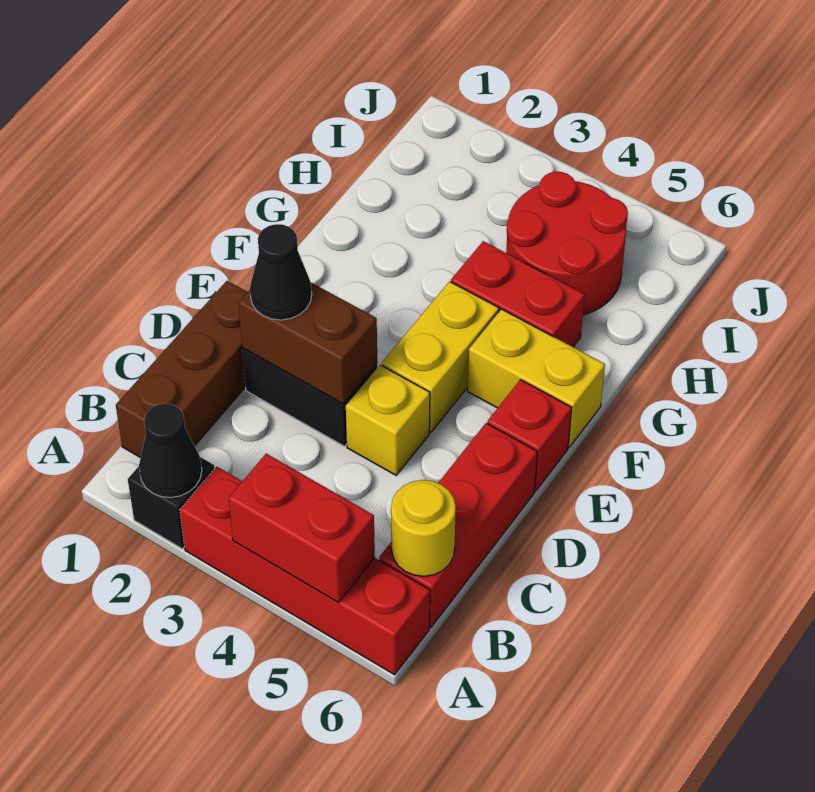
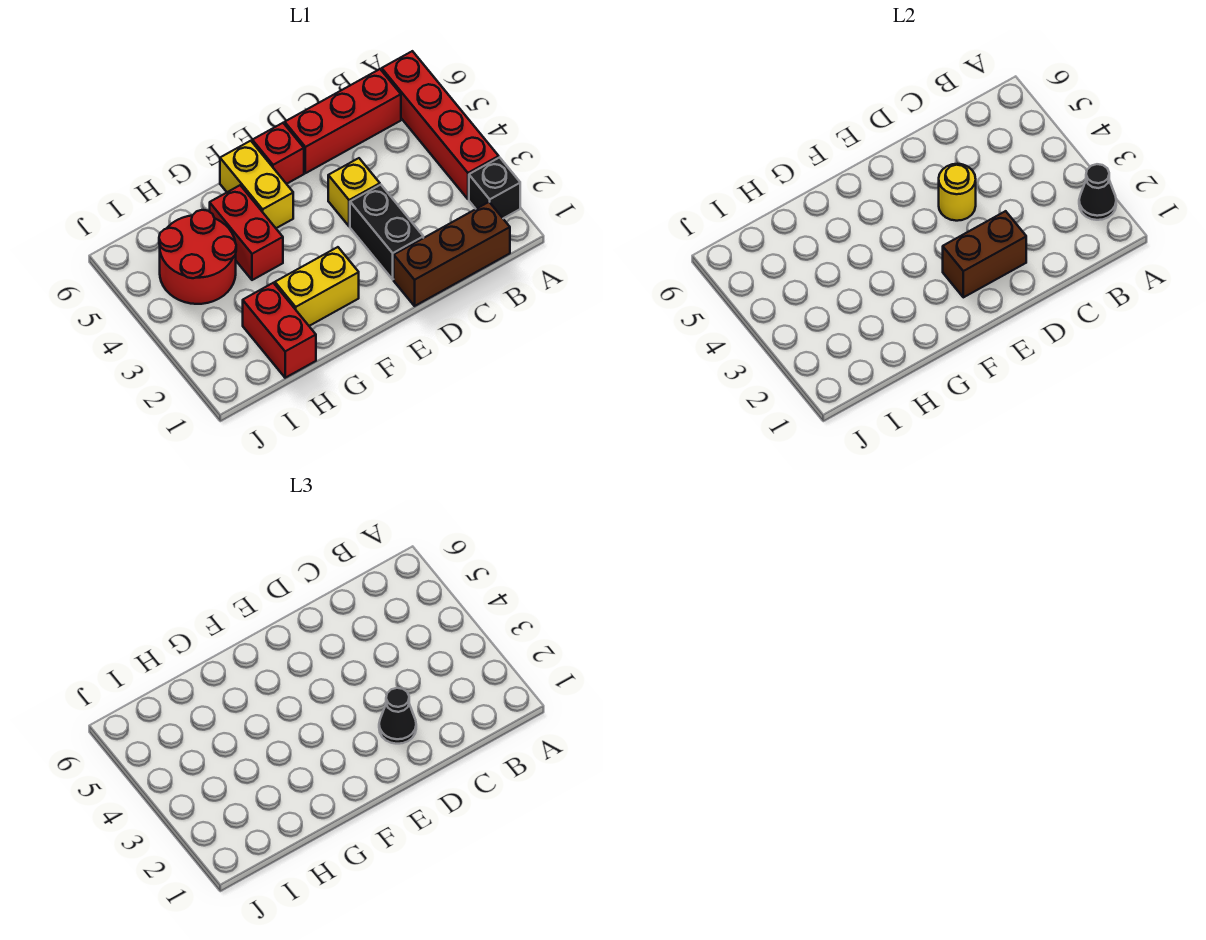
red brick A4:A5 level 2 -> red brick H1:H2 level 1
yellow round brick B6 level 2 -> yellow round brick D4 level 2
brown brick D2:D3 level 2 -> brown brick D2:E2 level 2
yellow brick E4:F4 level 1 -> yellow brick F2:G2 level 1

